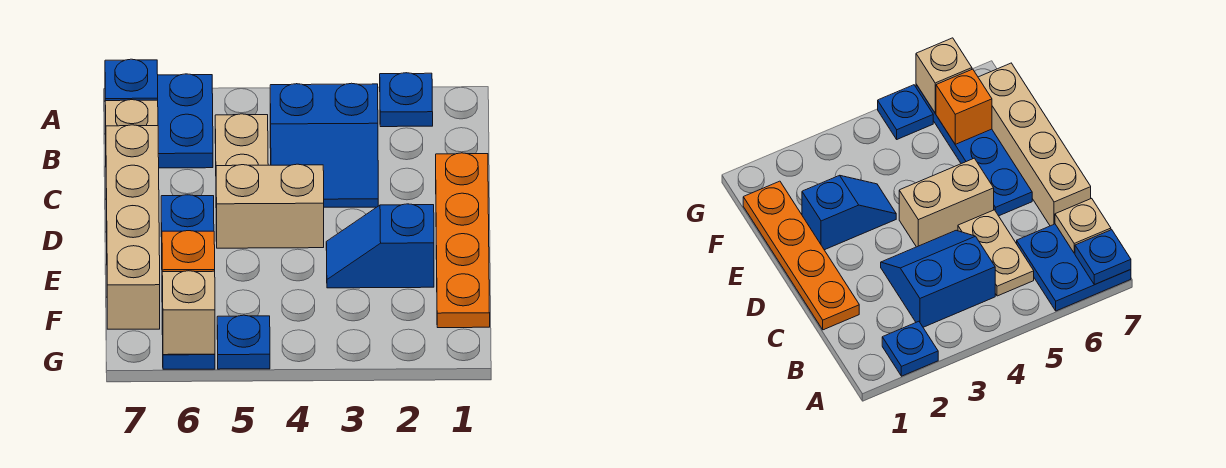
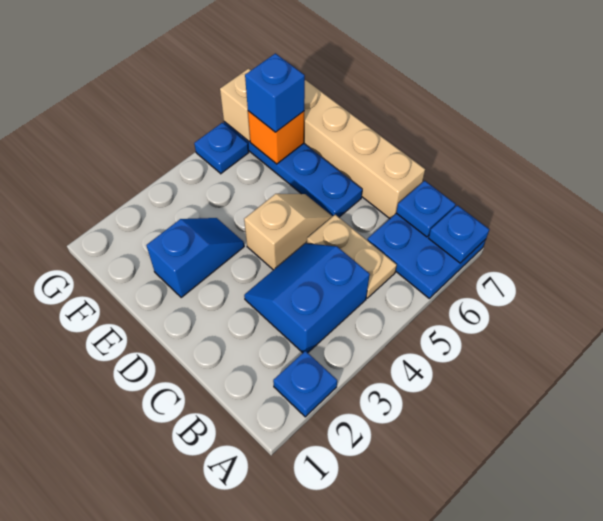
tan plate B7 level 2 -> blue plate B7 level 2
orange plate C1:F1 level 1 -> none
tan brick D4:D5 level 1 -> tan slope D4:D5 level 1 top 4
none -> blue brick F6 level 3

